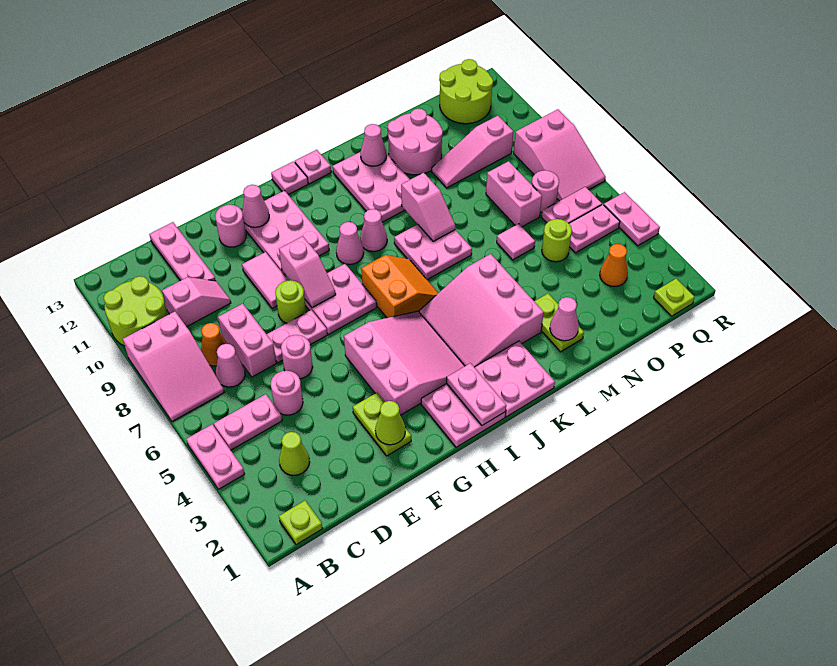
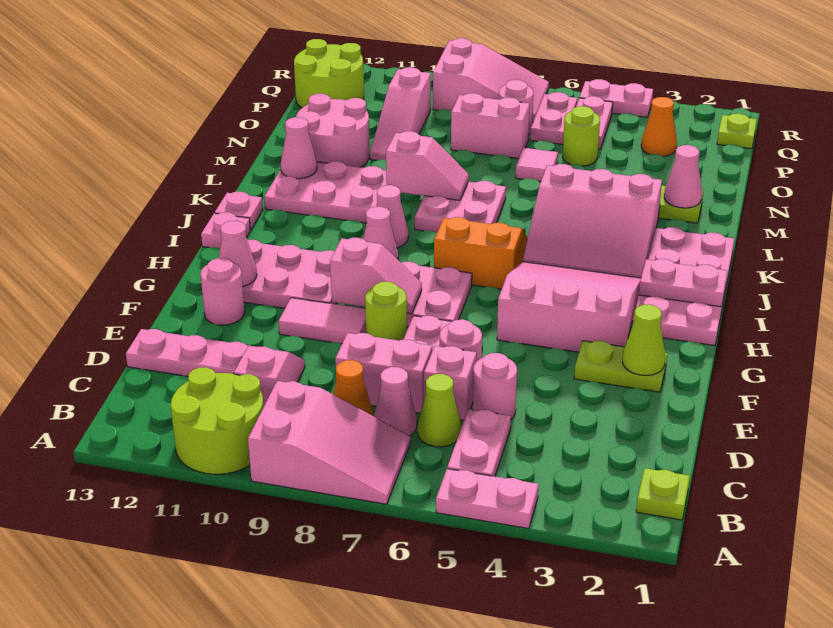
lime cone C3 level 1 -> lime cone C6 level 1
none -> pink brick D6 level 1

